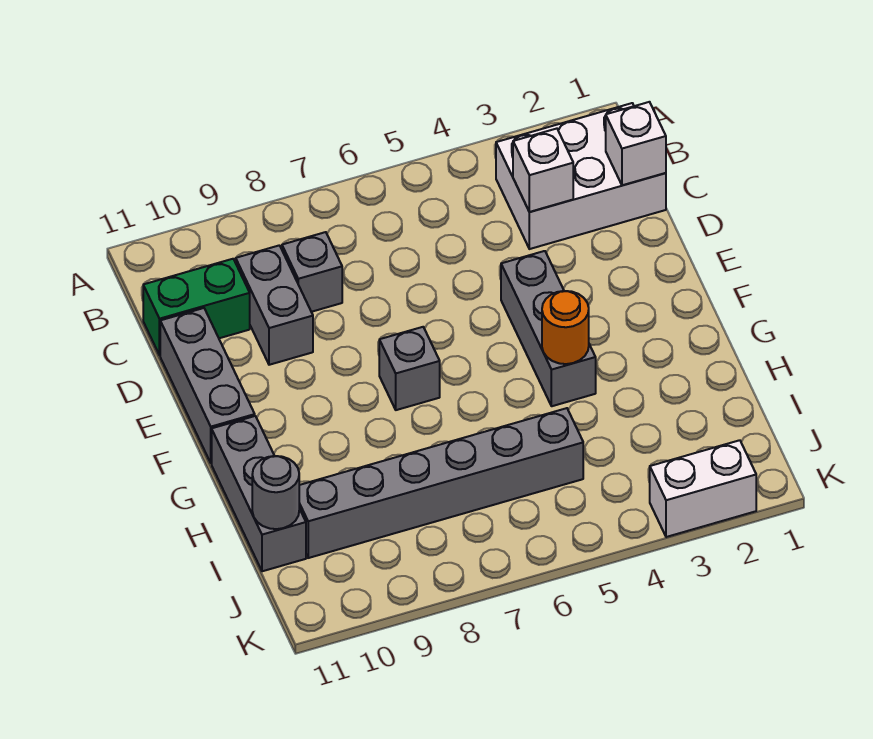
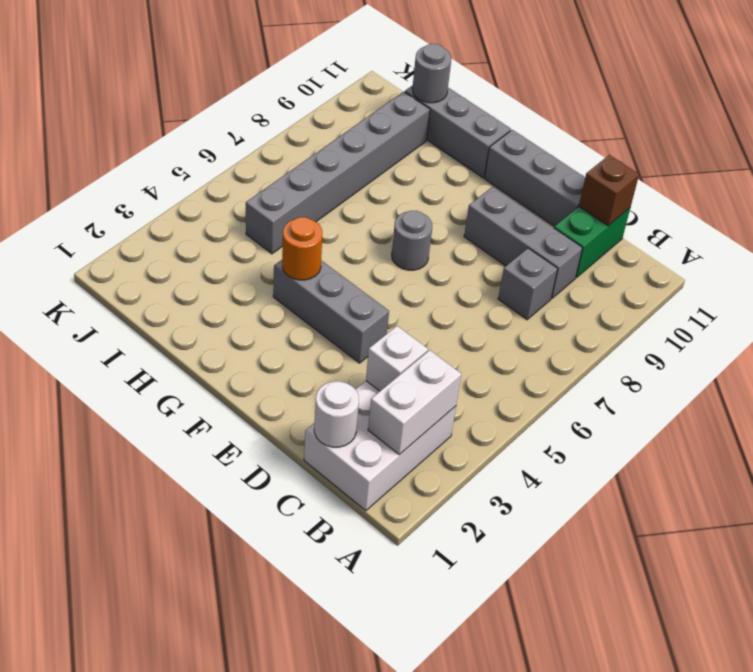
white brick C1 level 2 -> white round brick C1 level 2
grey brick C9:D9 level 1 -> grey brick C9:E9 level 1
none -> brown brick C11 level 2
grey brick F7 level 1 -> grey round brick F7 level 1
white brick K2:K3 level 1 -> white brick B2:B3 level 2

